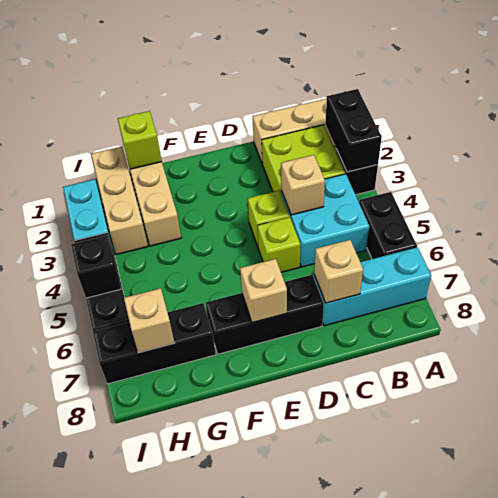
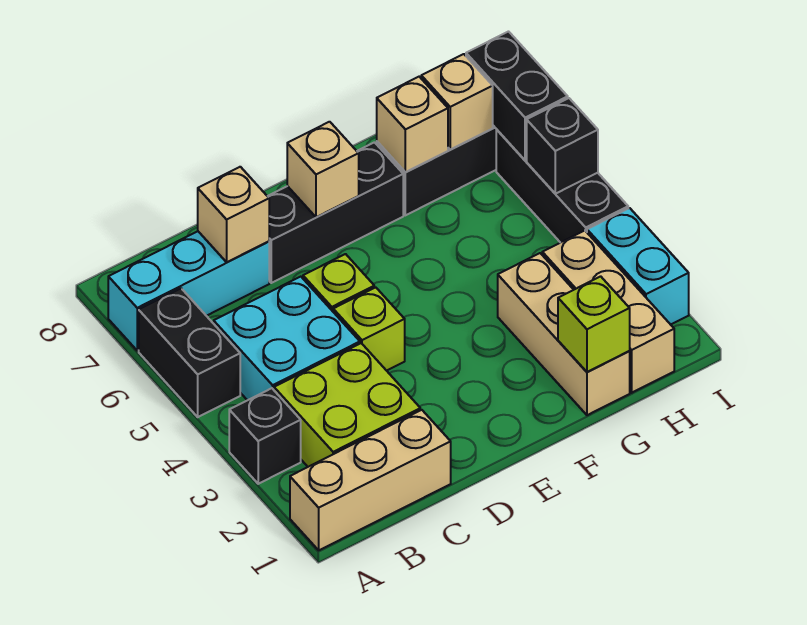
black brick A2:A3 level 2 -> black brick I6:I7 level 2
tan brick C4 level 2 -> tan brick G7 level 2

